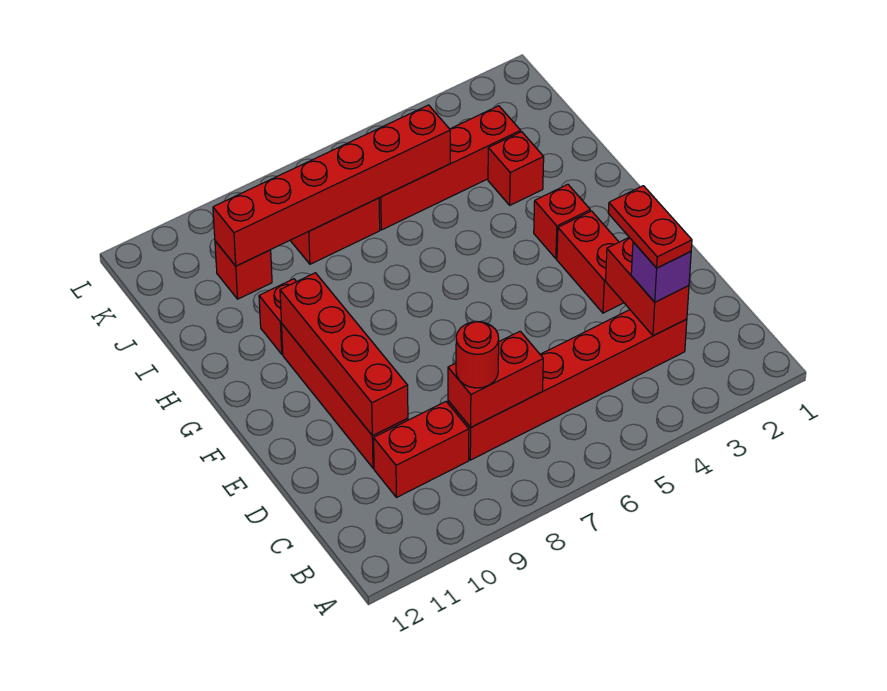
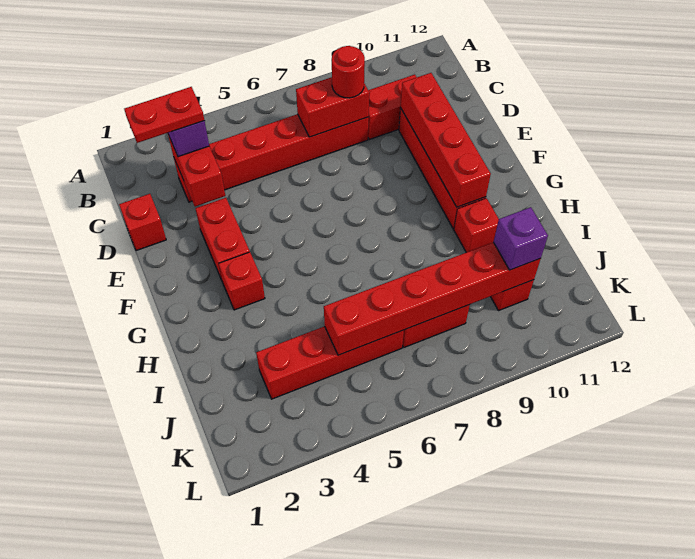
red plate C3:D3 level 4 -> red plate C2:C3 level 4
red brick I3 level 1 -> red brick D1 level 1
none -> purple brick J10 level 3

